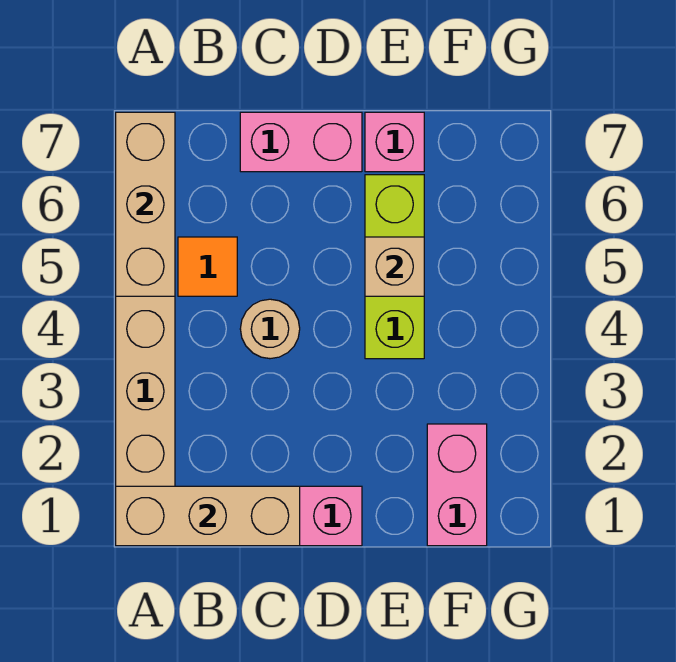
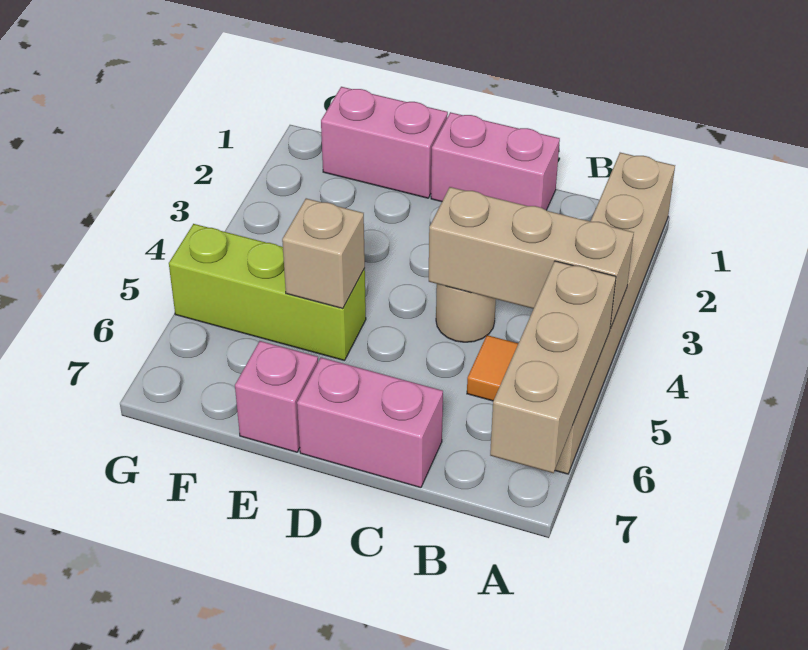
tan brick A1:C1 level 2 -> tan brick A4:C4 level 2
lime brick E4:E6 level 1 -> lime brick E5:G5 level 1
pink brick F1:F2 level 1 -> pink brick E1:F1 level 1

